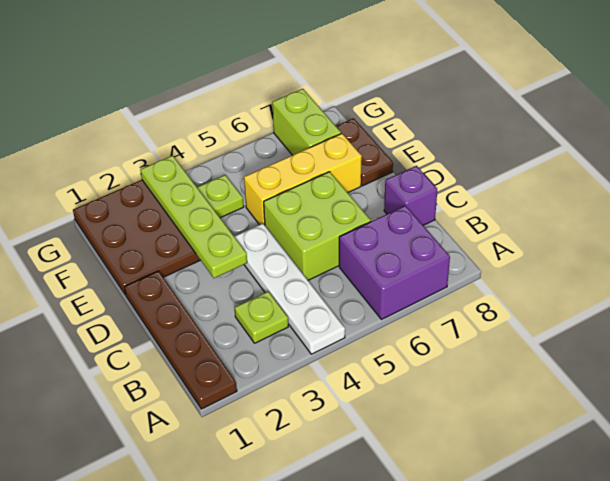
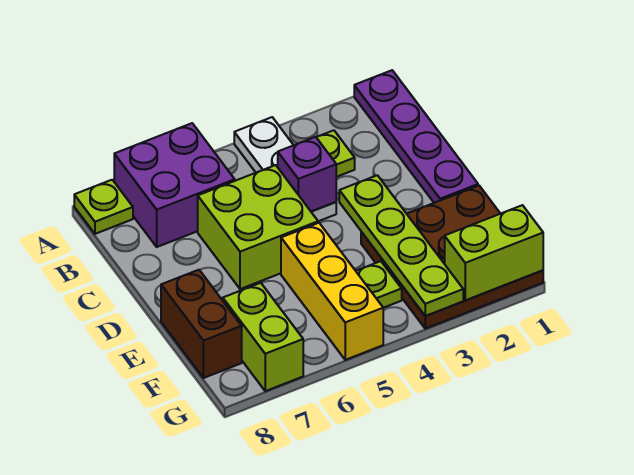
brown plate A1:D1 level 1 -> purple plate A1:D1 level 1
white plate A4:D4 level 1 -> white plate A4:C4 level 1
none -> lime plate A8 level 1
purple brick C8 level 1 -> purple brick C4 level 2
yellow brick E5:E7 level 1 -> yellow brick E5:G5 level 1
brown plate E8:F8 level 1 -> brown brick E8:F8 level 1
none -> lime brick G1:G2 level 2

